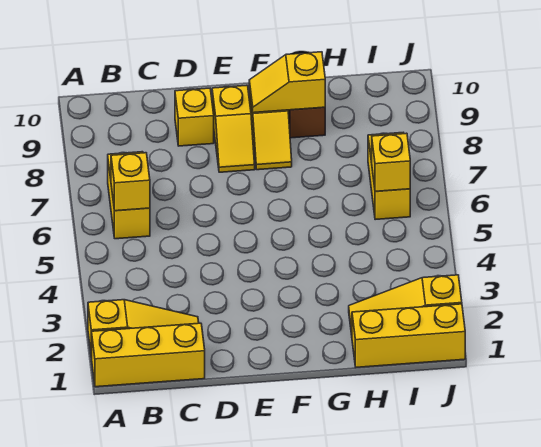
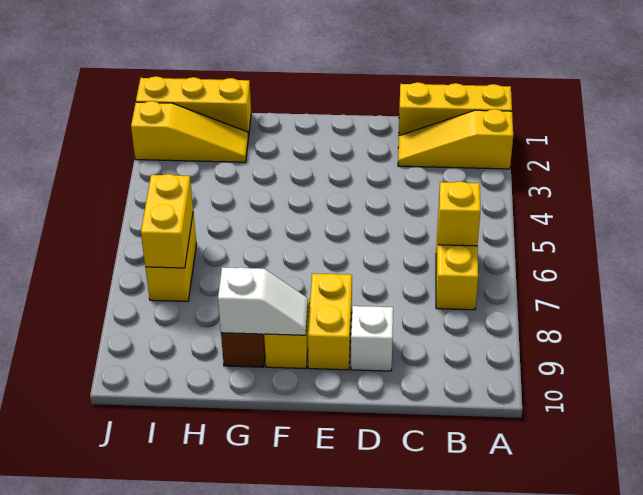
yellow brick D9 level 1 -> white brick D9 level 1
yellow slope E8:E9 level 1 top 9 -> yellow brick E8:E9 level 1
yellow slope F9:G9 level 2 top G -> white slope F9:G9 level 2 top G
yellow brick I6 level 2 -> yellow brick I6:I7 level 2

